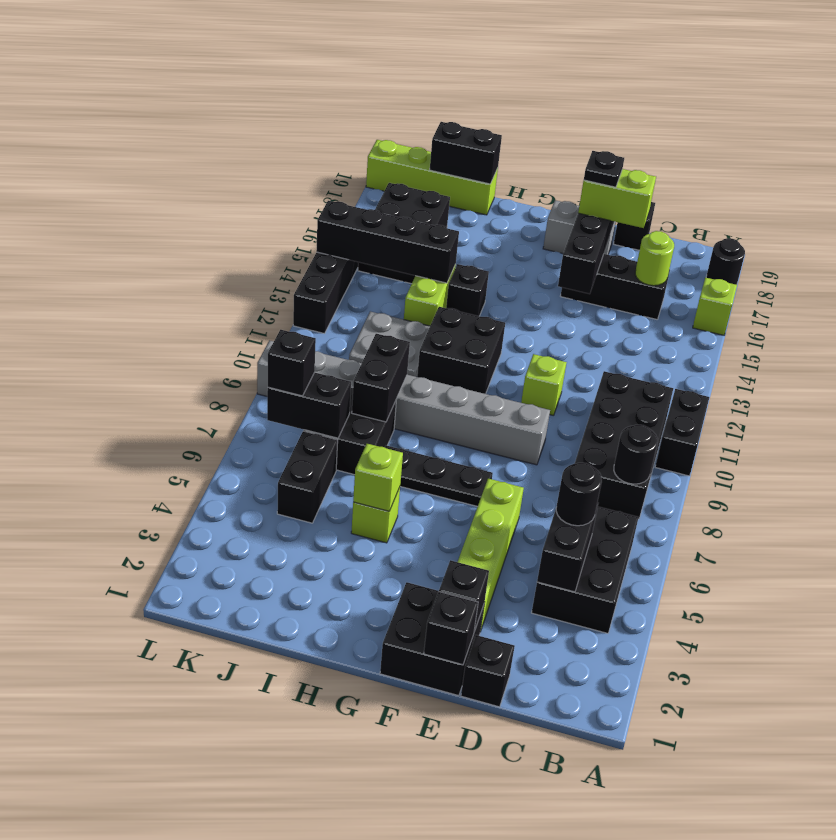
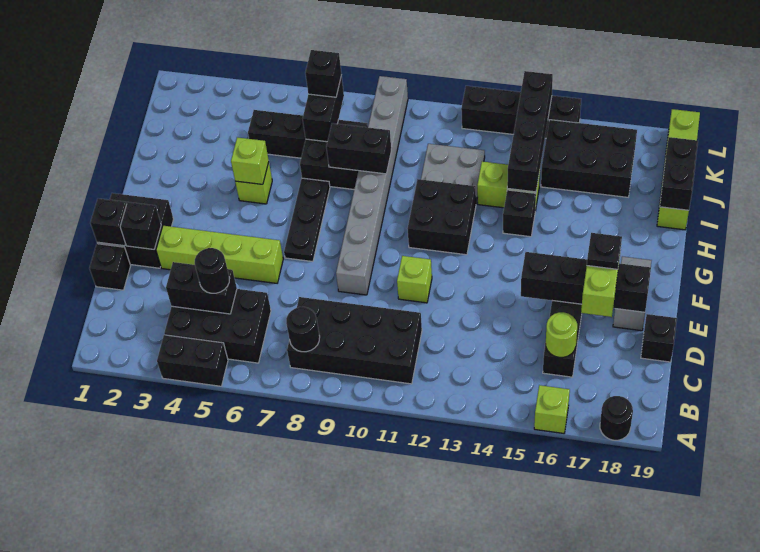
black brick A10:A11 level 1 -> black brick A4:A5 level 1

